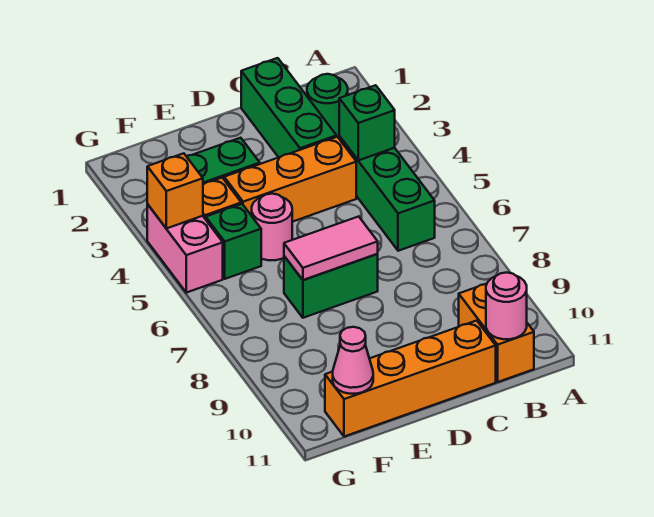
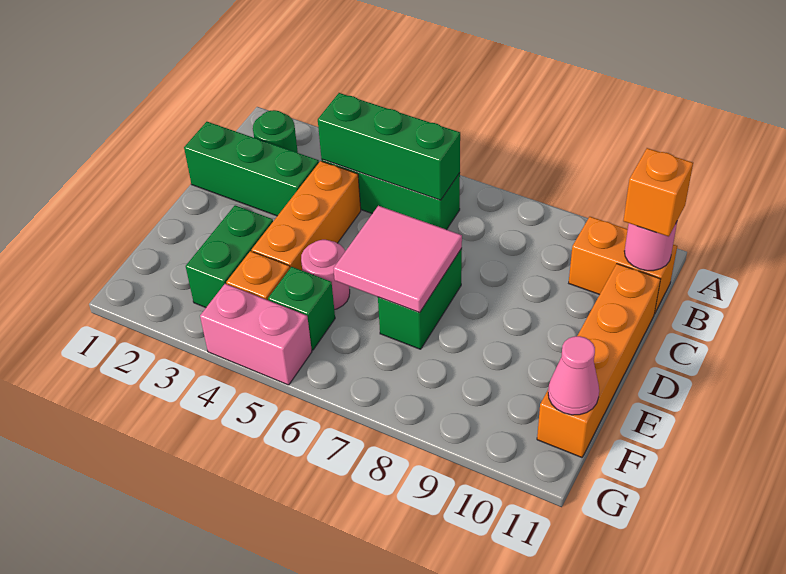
green brick B4 level 2 -> green brick B4:B6 level 2
pink tile D7:E7 level 2 -> pink tile D6:E7 level 2
orange brick G4 level 2 -> orange brick B11 level 3

